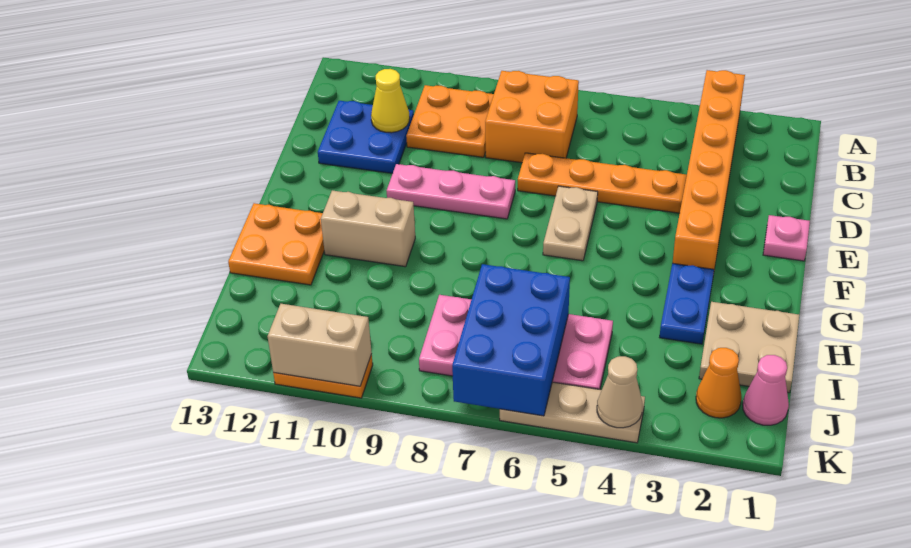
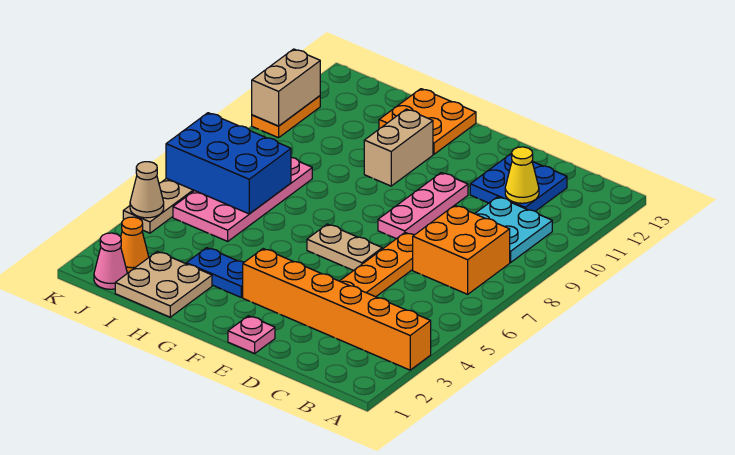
orange plate B9:C10 level 1 -> cyan plate B9:C10 level 1

